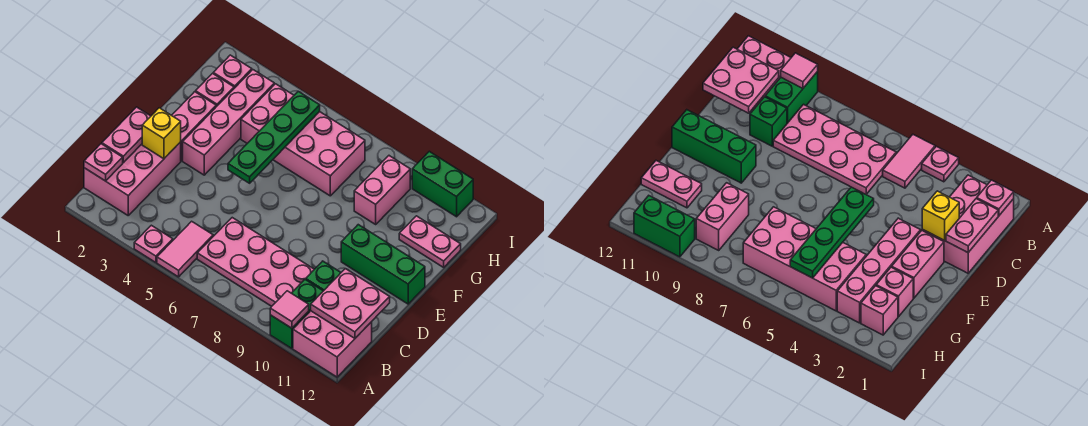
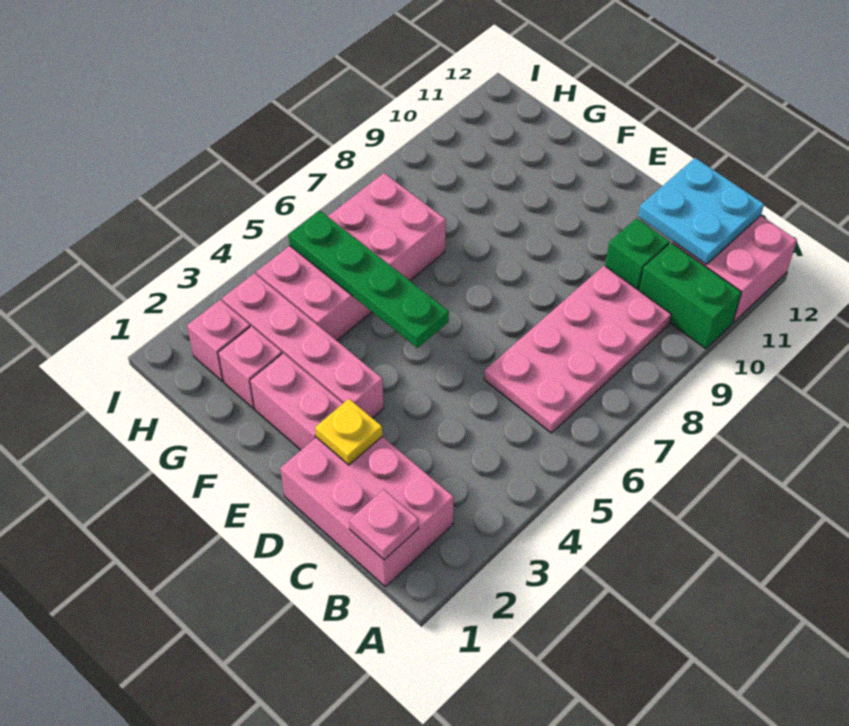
pink plate A4 level 1 -> none
pink tile A5:B5 level 1 -> none
pink tile A10 level 2 -> none
pink plate B11:C12 level 2 -> cyan plate B11:C12 level 2
pink plate C1:D1 level 2 -> none
yellow brick D2 level 2 -> yellow plate D2 level 2
green brick E10:E12 level 1 -> none
pink brick G9:H9 level 1 -> none
pink plate G11:G12 level 1 -> none
green brick I10:I11 level 1 -> none

